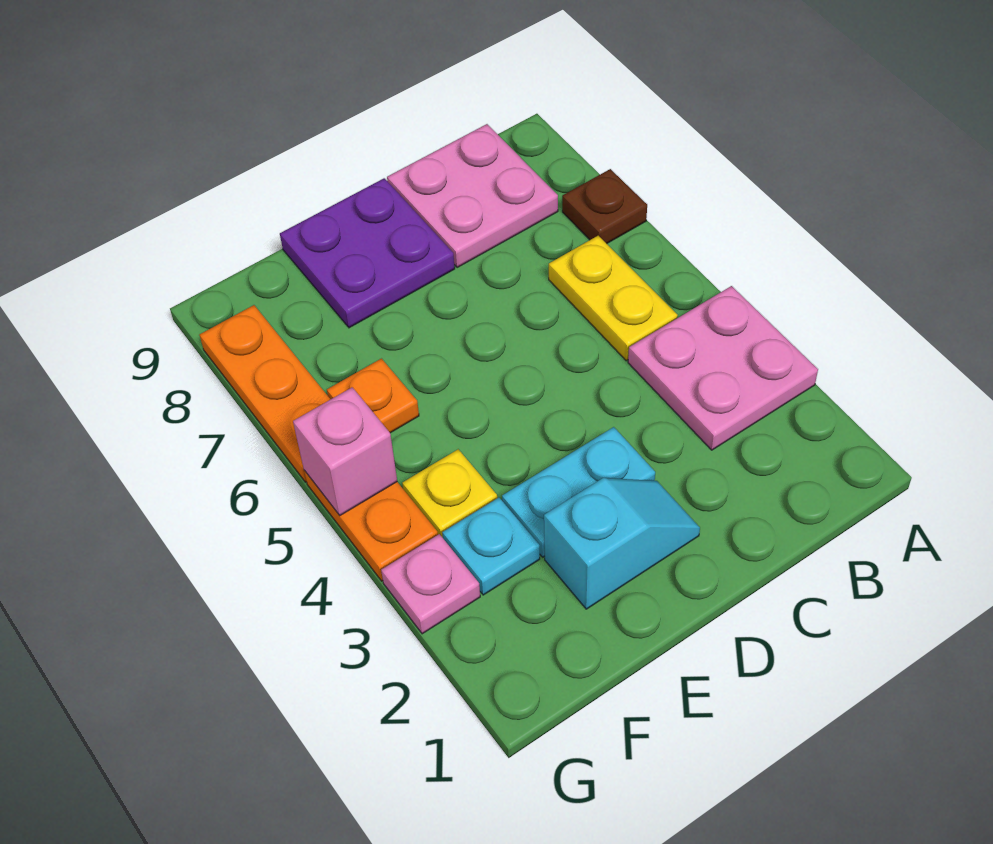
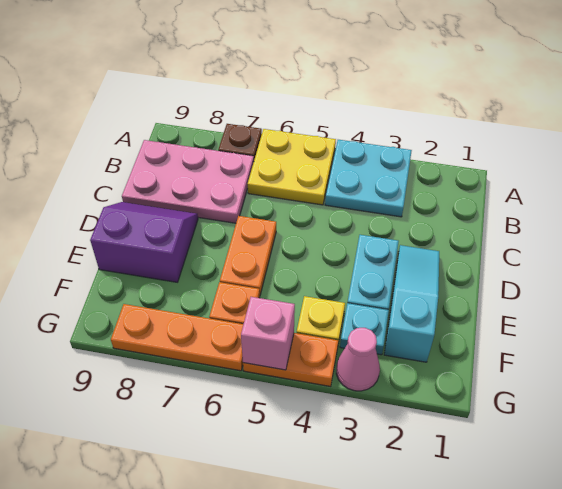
pink plate A3:B4 level 1 -> cyan plate A3:B4 level 1
yellow plate B5:B6 level 1 -> yellow plate A5:B6 level 1
pink plate B8:C9 level 1 -> pink plate B7:C9 level 1
cyan slope D2:E2 level 1 top E -> cyan slope D2:F2 level 1 top F
none -> orange plate D6:E6 level 1
purple plate D8:E9 level 1 -> purple slope D8:E9 level 1 top E
pink plate G3 level 1 -> pink cone G3 level 1

